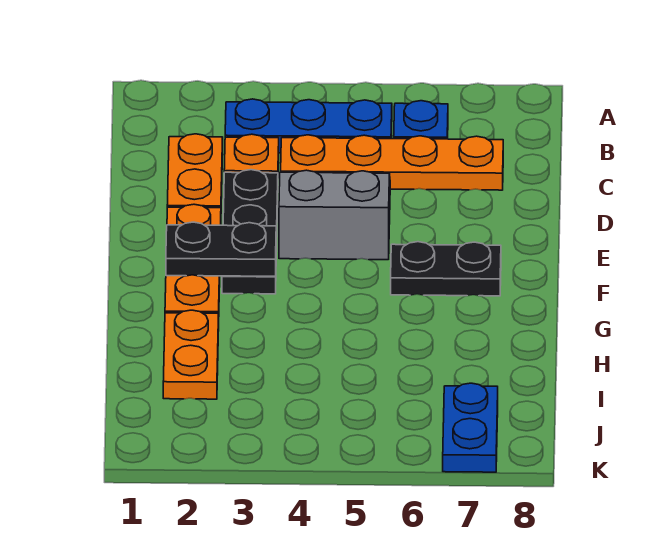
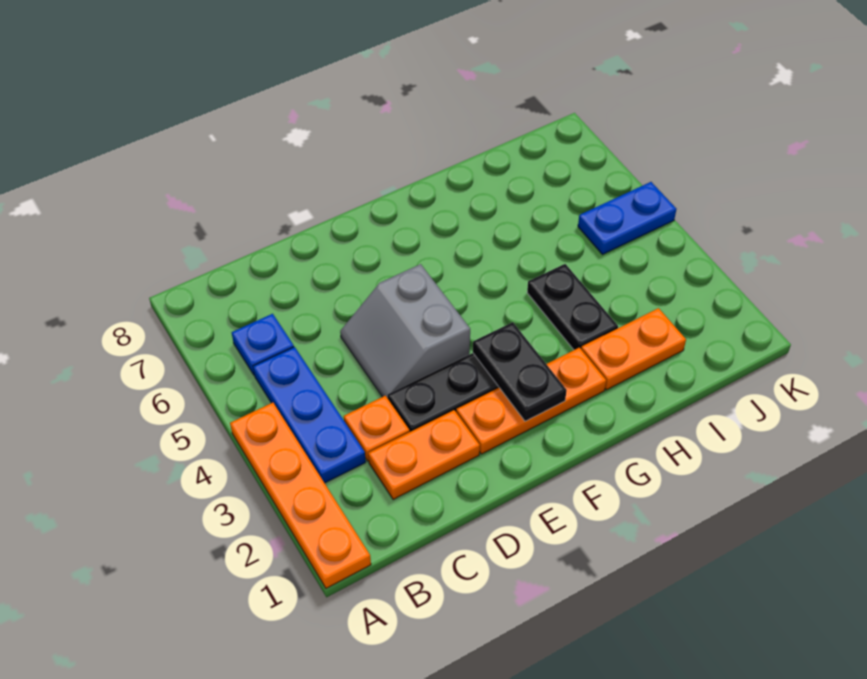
orange plate C4:C7 level 1 -> orange plate A1:A4 level 1
black plate F6:F7 level 1 -> black plate H3:H4 level 1
blue plate J7:K7 level 1 -> blue plate J5:K5 level 1

